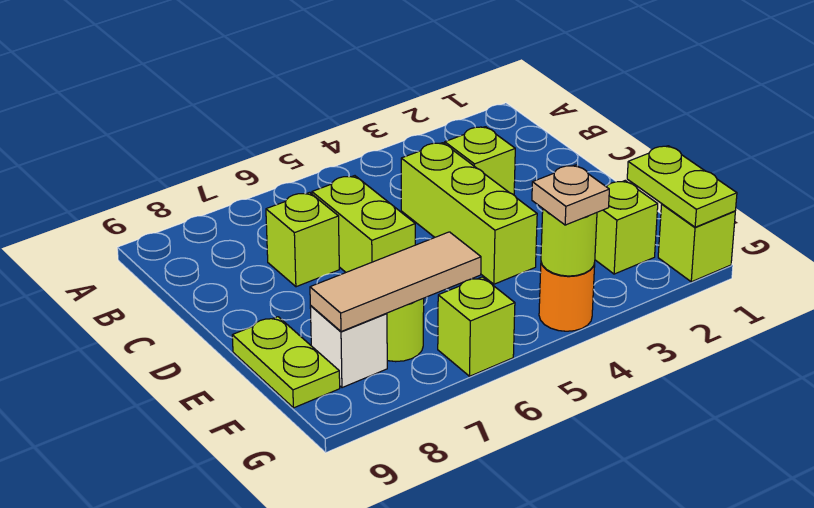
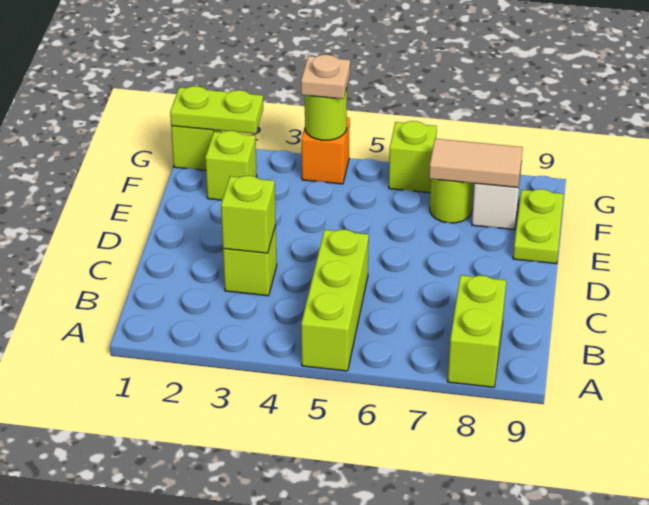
lime brick C4:E4 level 1 -> lime brick A5:C5 level 1
lime brick C6:D6 level 1 -> lime brick A8:B8 level 1
lime brick C7 level 1 -> lime brick C3 level 2
lime plate F1:G1 level 2 -> lime plate G1:G2 level 2
tan tile F6:F8 level 2 -> tan tile F7:F8 level 2
orange round brick G4 level 1 -> orange brick G4 level 1

